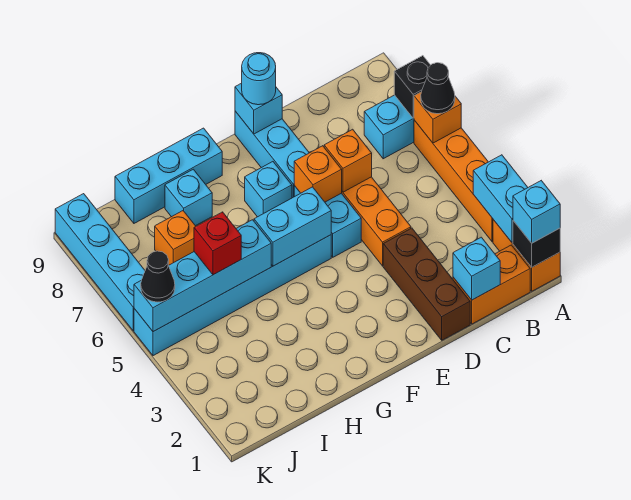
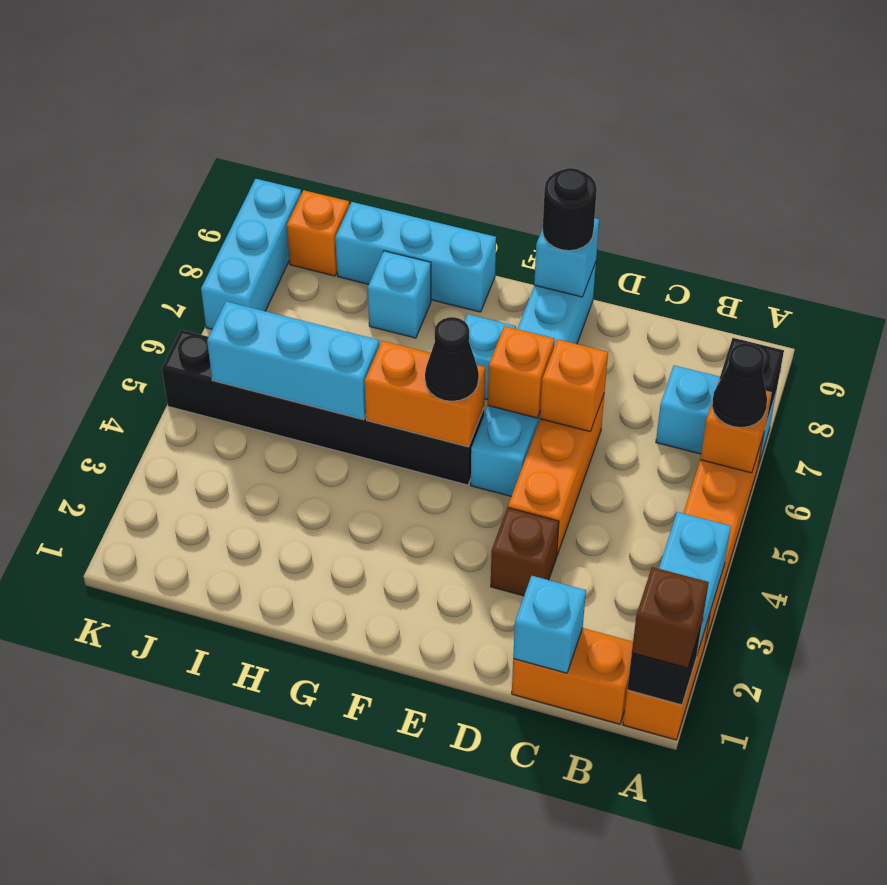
cyan brick A1 level 3 -> brown brick A1 level 3
brown brick D1:D3 level 1 -> brown brick D3 level 1
cyan round brick E9 level 3 -> black round brick E9 level 3
cyan brick F5:K5 level 1 -> black brick F5:K5 level 1
cyan brick F5:G5 level 2 -> orange brick F5:G5 level 2
cyan brick H5:K5 level 2 -> cyan brick H5:J5 level 2
red brick I5 level 3 -> none
orange brick I7 level 1 -> orange brick J9 level 1
black cone K5 level 3 -> black cone F5 level 3
cyan brick K6:K9 level 1 -> cyan brick K7:K9 level 1

